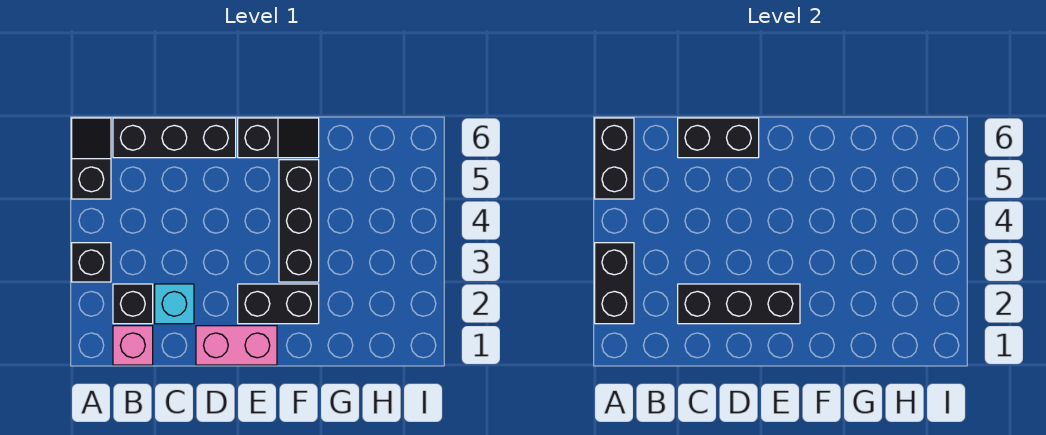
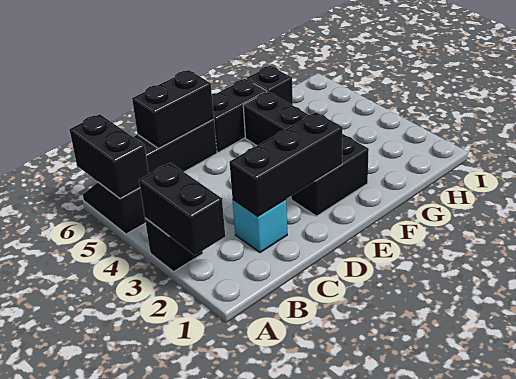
pink brick B1 level 1 -> none
black brick B2 level 1 -> black brick G6 level 1
pink brick D1:E1 level 1 -> none
black slope E6:F6 level 1 top E -> black brick E6:F6 level 1

